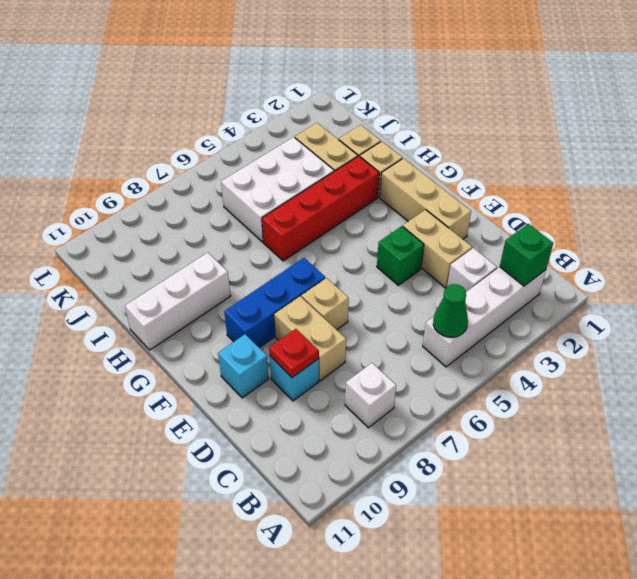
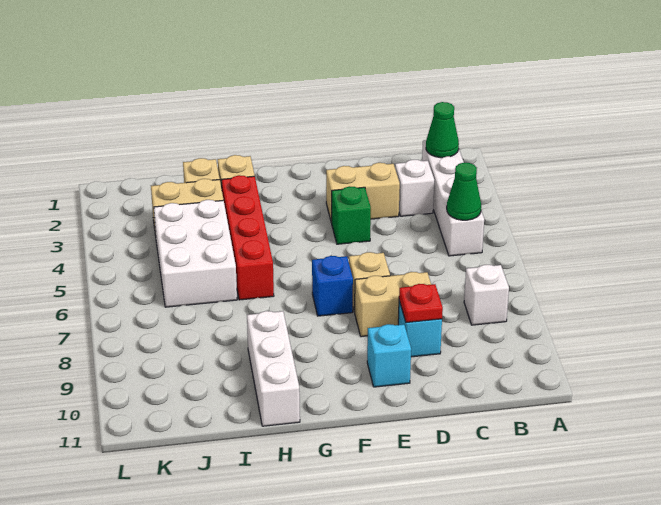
green brick B2 level 2 -> green cone B2 level 2
tan brick E2:G2 level 1 -> none
blue brick F7:F9 level 1 -> blue brick F7 level 1

